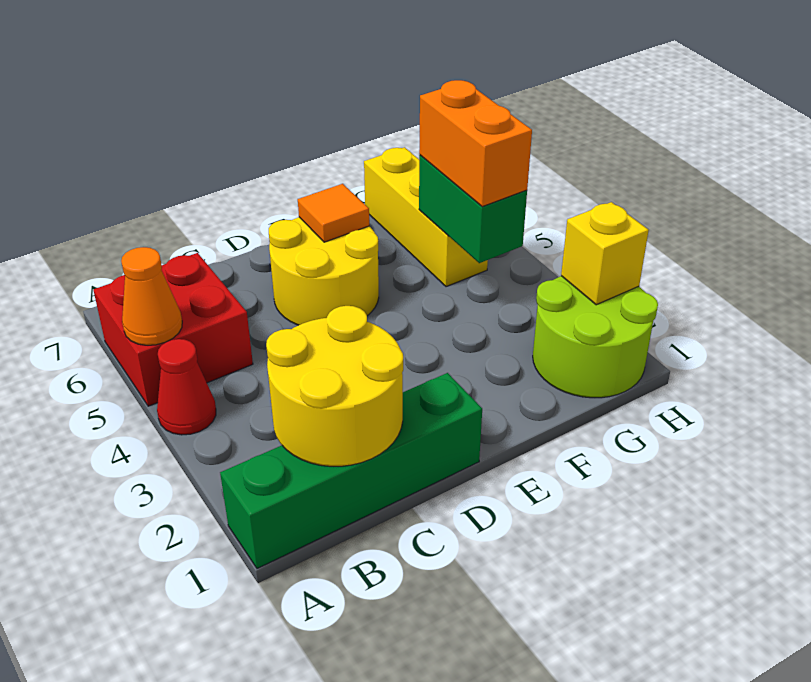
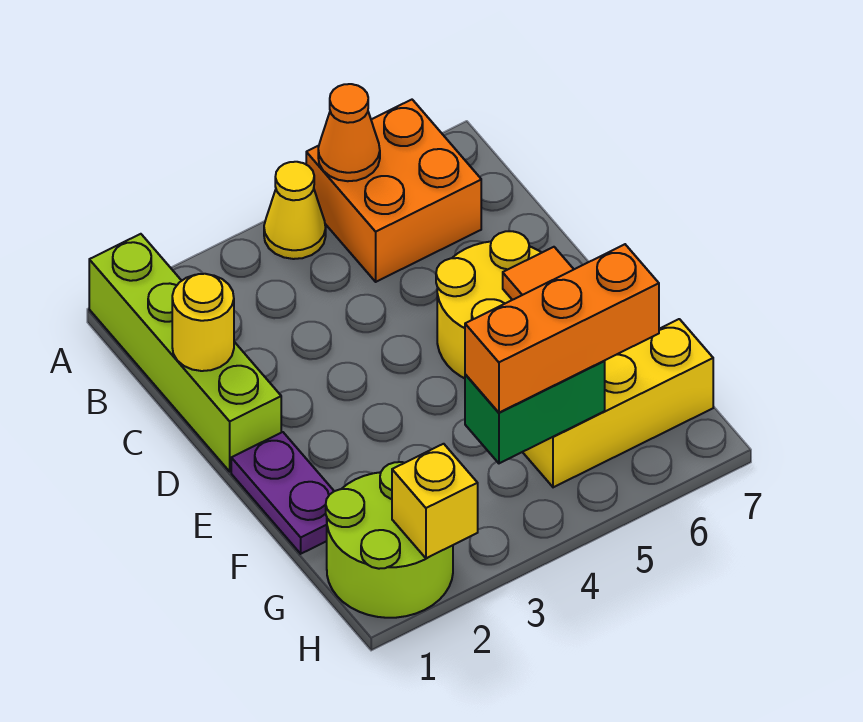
green brick A1:D1 level 1 -> lime brick A1:D1 level 1
red cone A4 level 1 -> yellow cone A4 level 1
red brick A5:B6 level 1 -> orange brick A5:B6 level 1
yellow round brick B1:C2 level 2 -> yellow round brick C1 level 2
none -> purple plate E1:F1 level 1
orange brick G4:G5 level 3 -> orange brick G4:G6 level 3

